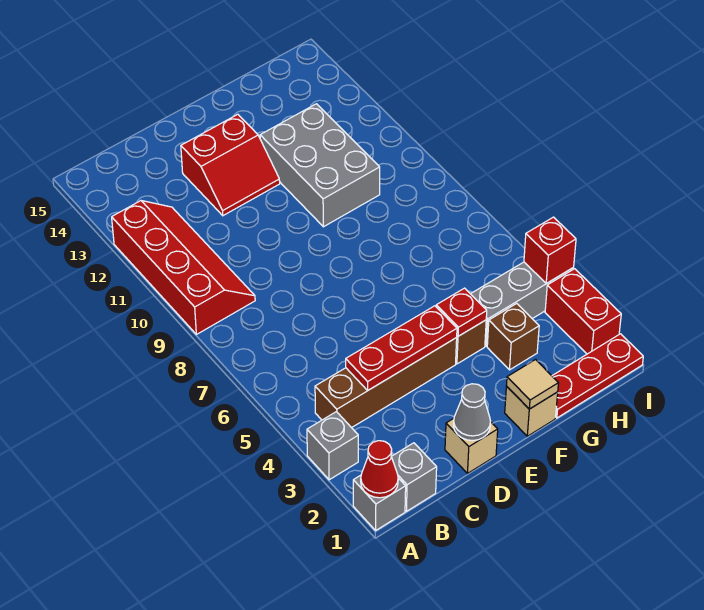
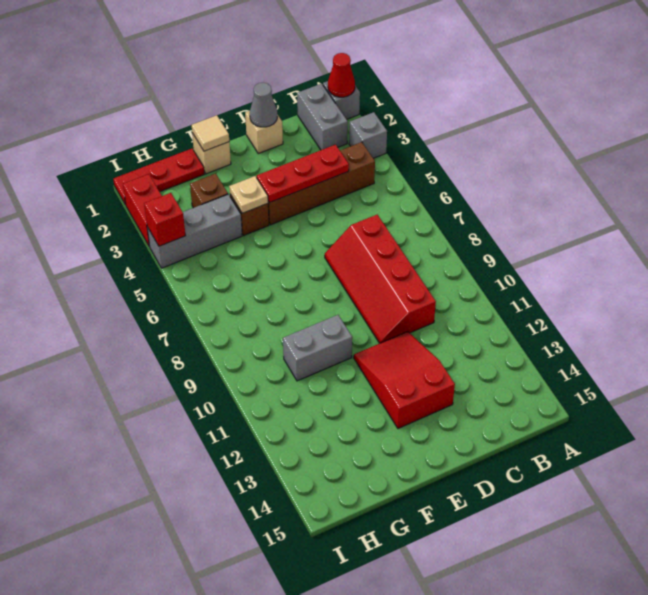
red slope A9:B12 level 1 top A -> red slope C7:D10 level 1 top C
grey brick B1 level 1 -> grey brick B1:B2 level 1
red slope D12:E13 level 1 top 13 -> red slope D11:E13 level 1 top 13
red plate F4 level 2 -> tan plate F4 level 2
grey brick F10:G12 level 1 -> grey brick F10:G10 level 1

